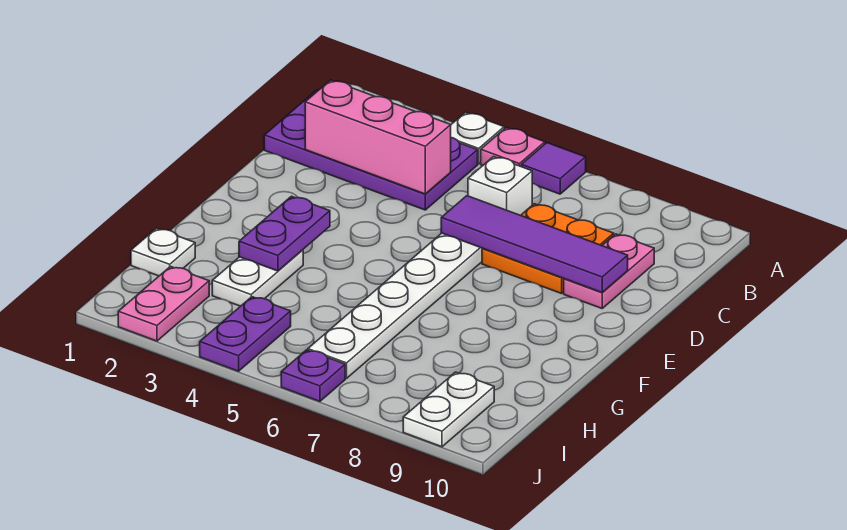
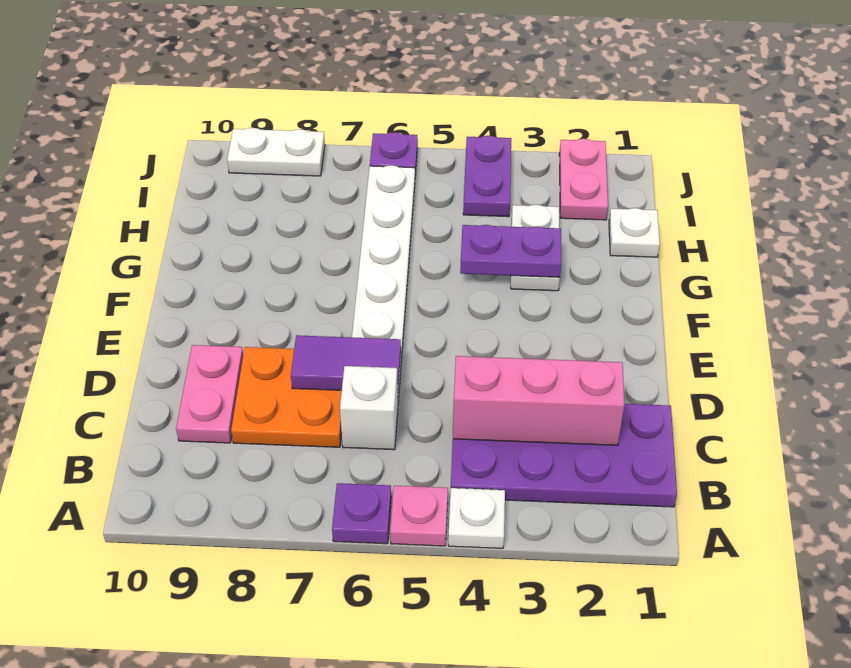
purple tile A6 level 1 -> purple plate A6 level 1
purple tile D6:D9 level 2 -> purple tile D6:D7 level 2
purple plate F3:G3 level 2 -> purple plate G3:G4 level 2
white plate I9:J9 level 1 -> white plate J8:J9 level 1

